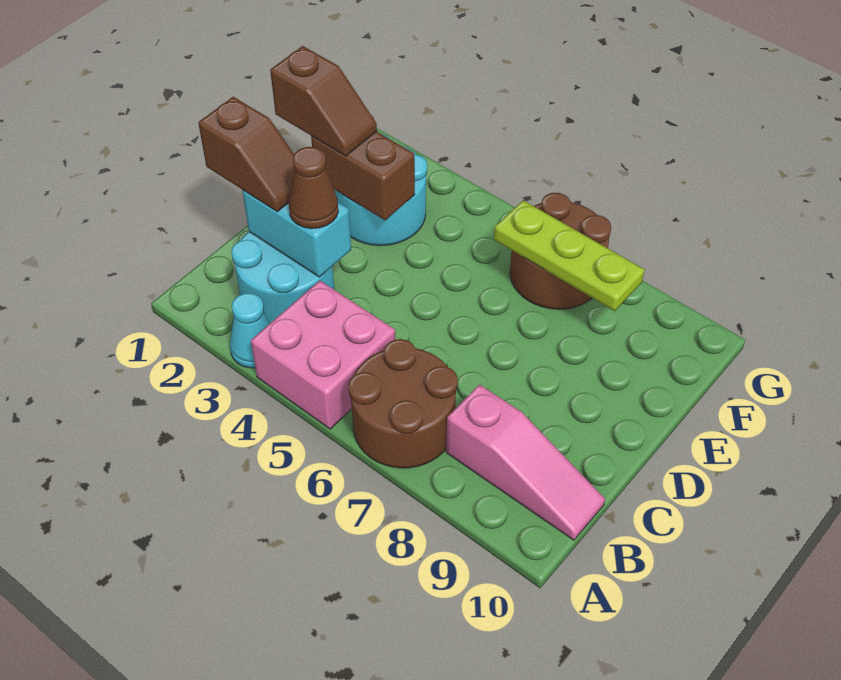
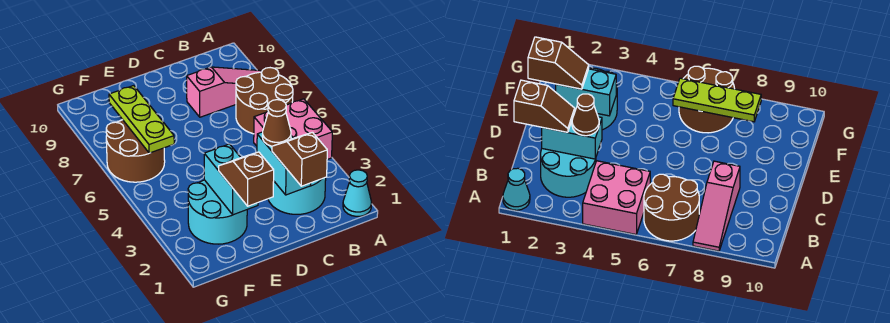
cyan cone A3 level 1 -> cyan cone A1 level 1
pink slope B8:B10 level 1 top 8 -> pink slope A8:C8 level 1 top C
brown brick E2:E3 level 2 -> cyan brick E2:E3 level 2

